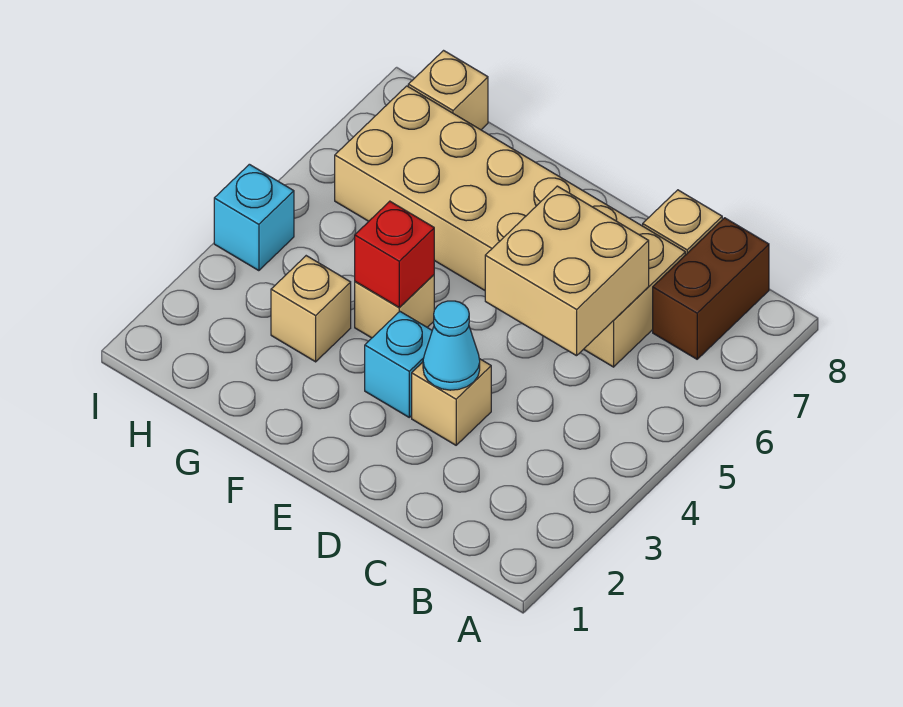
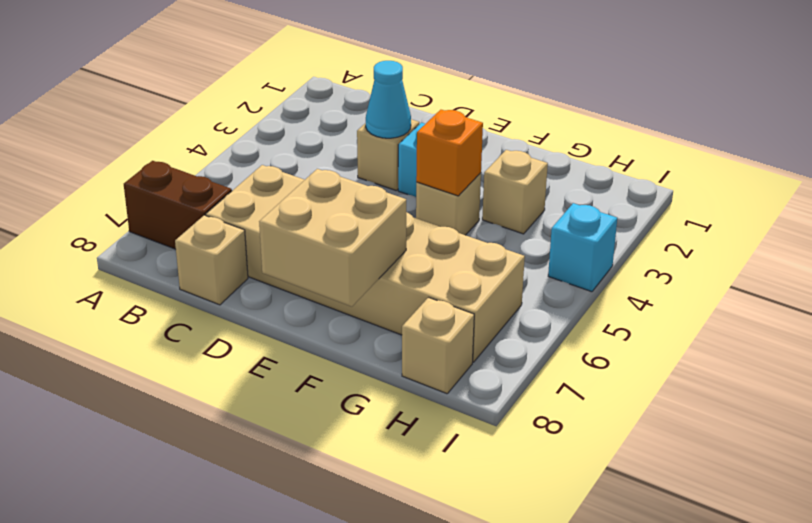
brown brick B7:B8 level 1 -> brown brick A7:B7 level 1
tan brick C5:D6 level 2 -> tan brick E7:F8 level 2
red brick F4 level 2 -> orange brick F4 level 2

